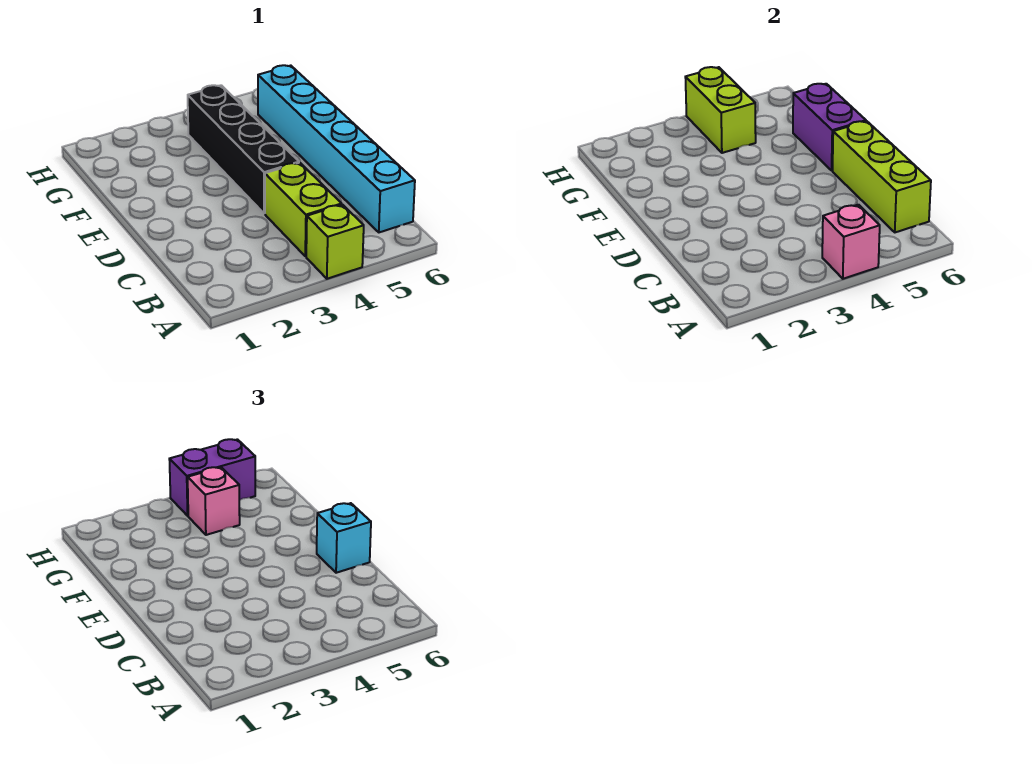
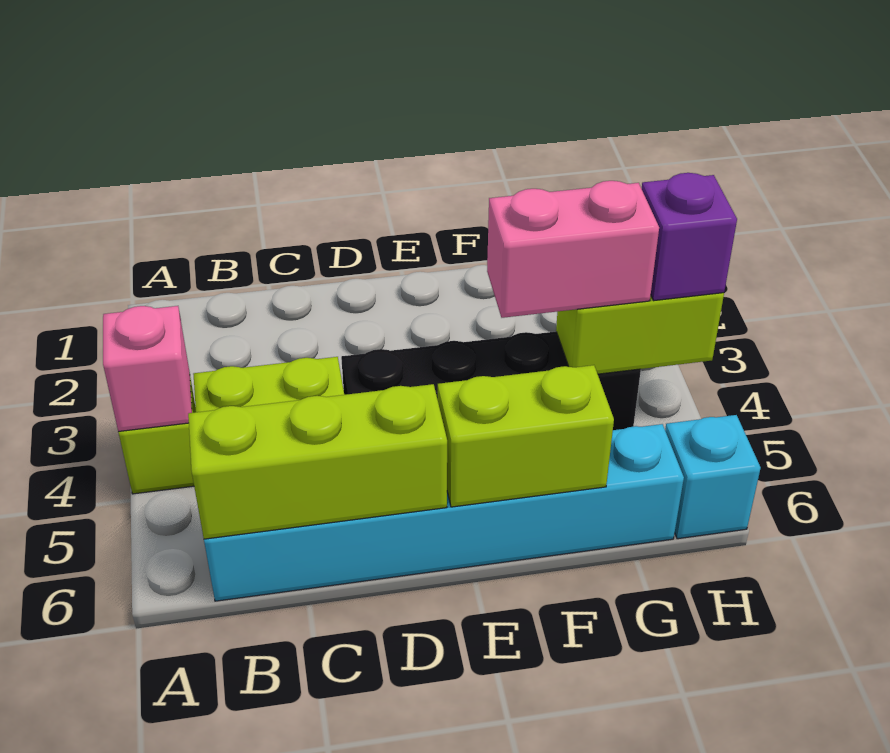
cyan brick D6 level 3 -> cyan brick H6 level 1
purple brick E6:F6 level 2 -> lime brick E6:F6 level 2
pink brick G4 level 3 -> pink brick F4:G4 level 3
purple brick H4:H5 level 3 -> purple brick H4 level 3

